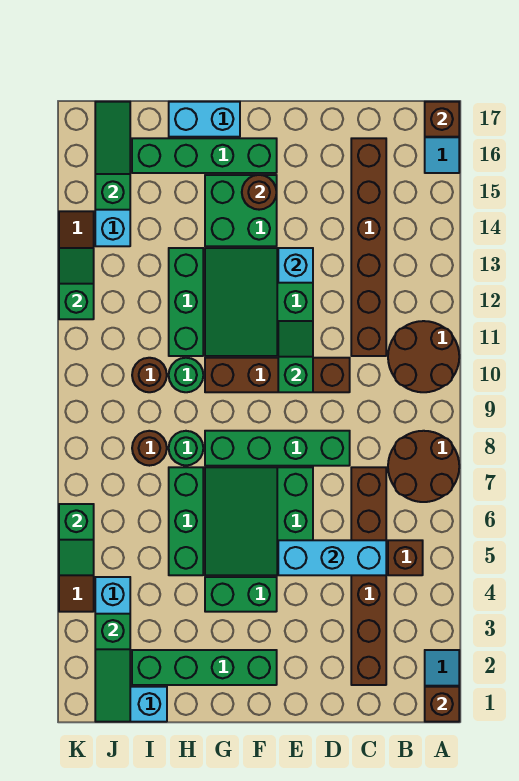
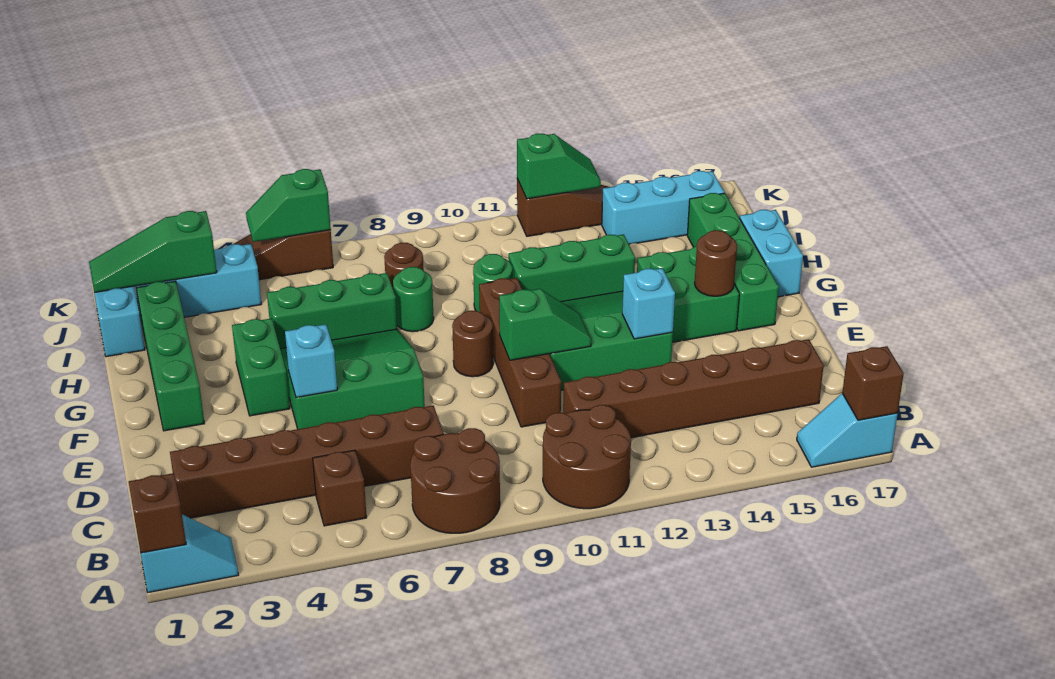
cyan brick C5:E5 level 2 -> cyan brick E5 level 2
green brick D8:G8 level 1 -> none
brown round brick I10 level 1 -> brown round brick F9 level 1
green slope J15:J17 level 2 top 15 -> none

